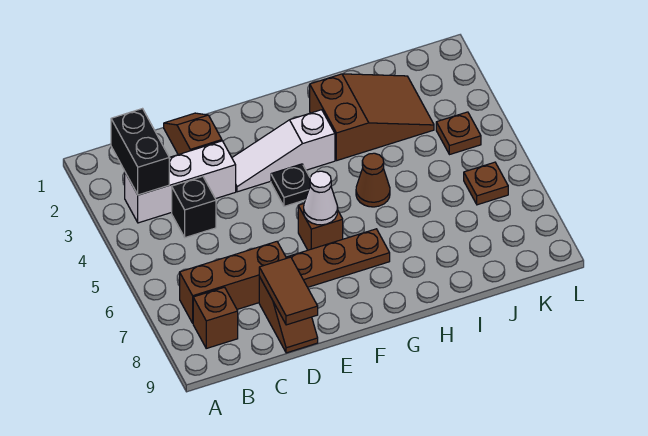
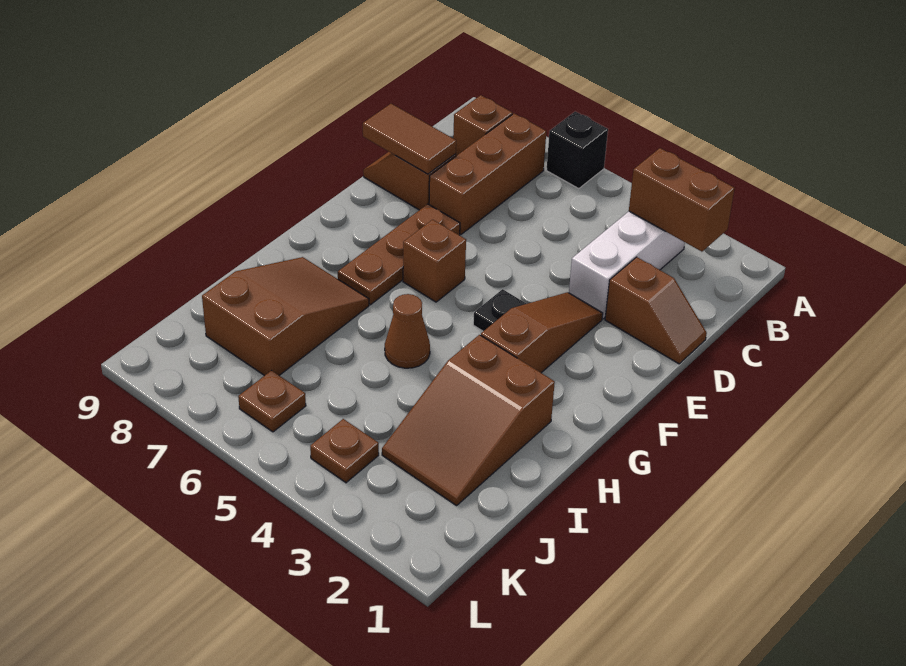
black brick B2:B3 level 2 -> brown brick B2:B3 level 2
black brick C4 level 1 -> black brick A6 level 1
white slope E3:G3 level 1 top G -> brown slope E3:G3 level 1 top G
white cone F6 level 2 -> none
none -> brown slope H7:J8 level 1 top J

